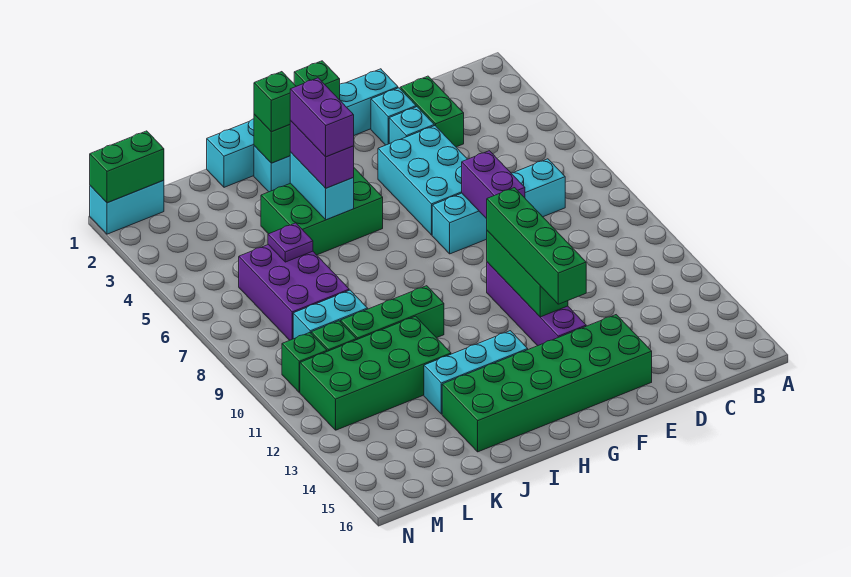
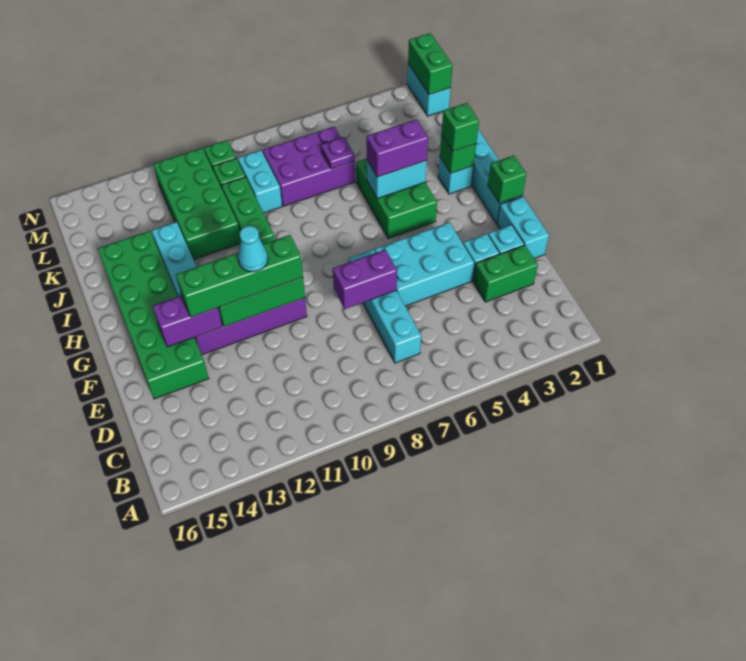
none -> cyan cone F11 level 4
purple brick I4:I5 level 4 -> purple brick F13:F14 level 2

